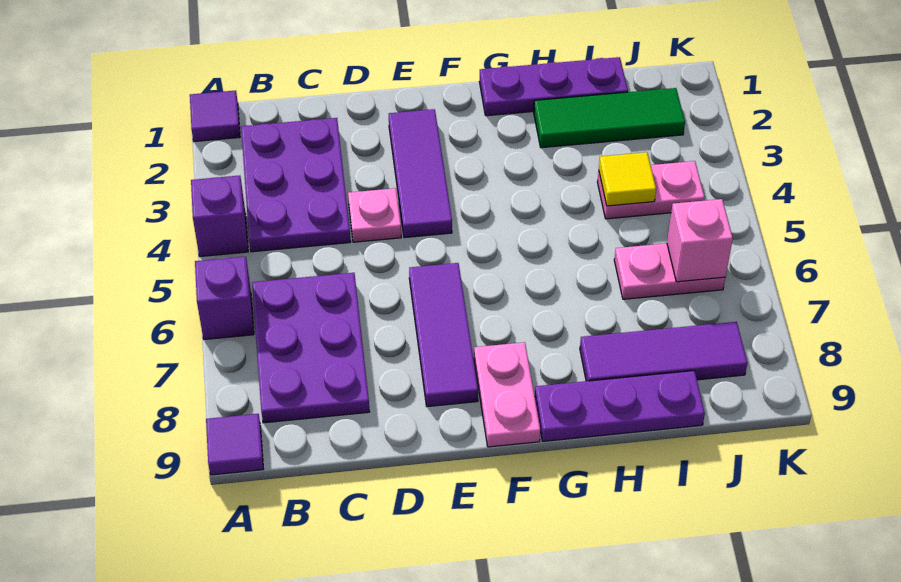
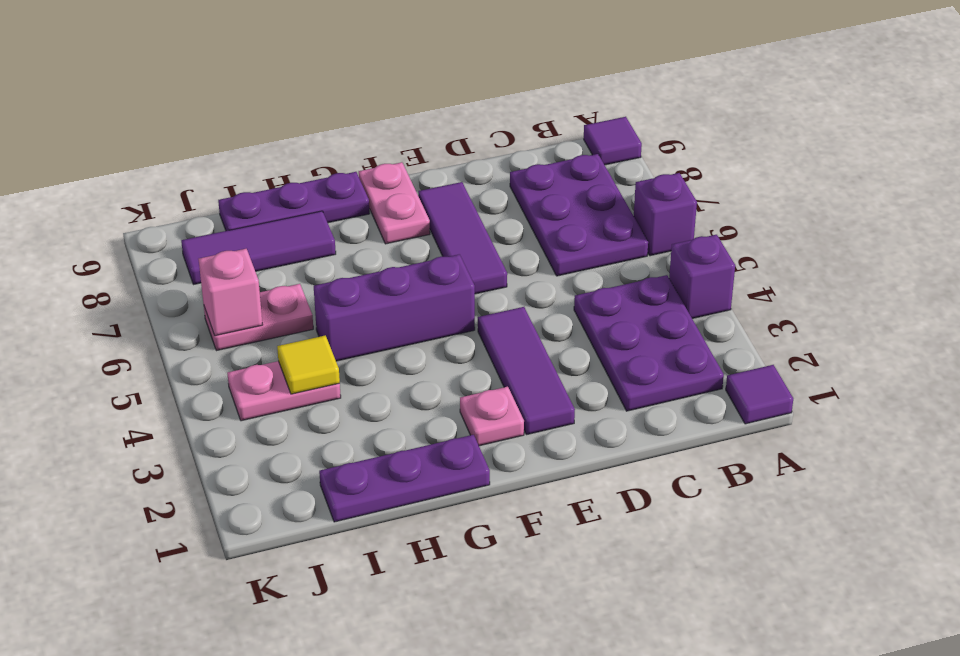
pink plate D4 level 1 -> pink plate F2 level 1
none -> purple brick F5:H5 level 1
green tile H2:J2 level 1 -> none

